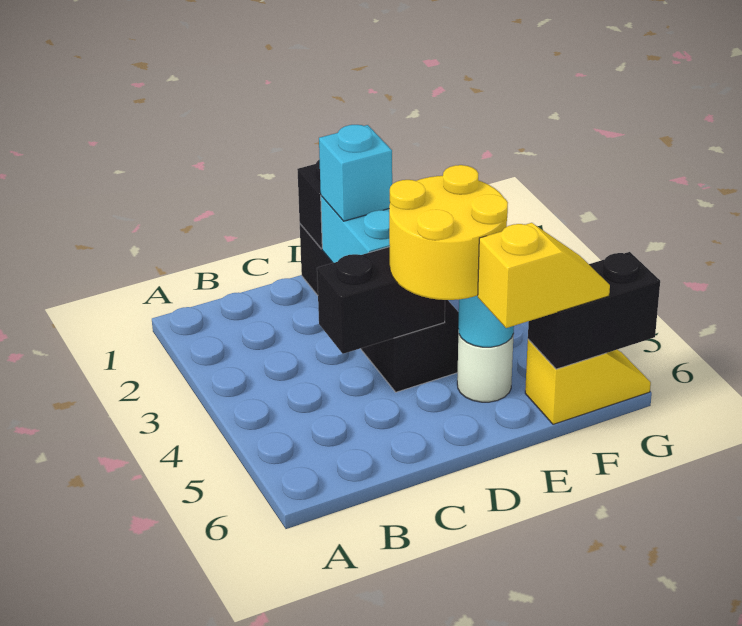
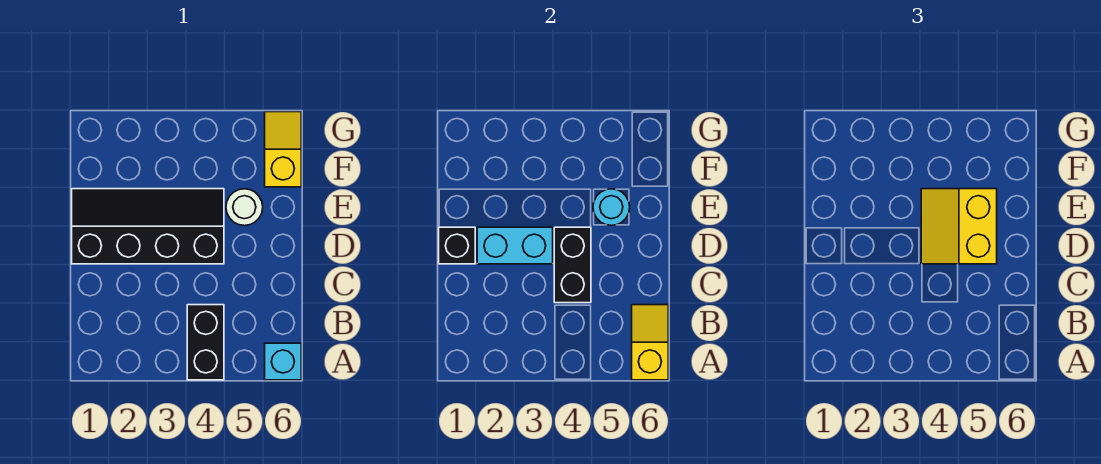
cyan brick D2 level 3 -> cyan brick A6 level 1
yellow round brick D4:E5 level 3 -> yellow slope D4:E5 level 3 top 5
yellow slope E6:F6 level 3 top E -> yellow slope A6:B6 level 2 top A
black brick F6:G6 level 2 -> black brick A4:B4 level 1

